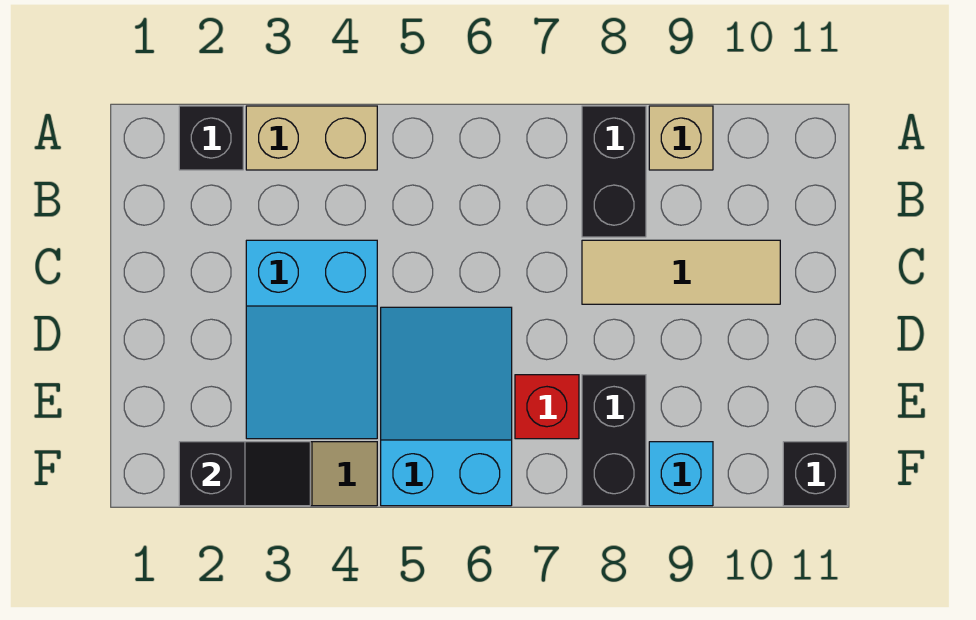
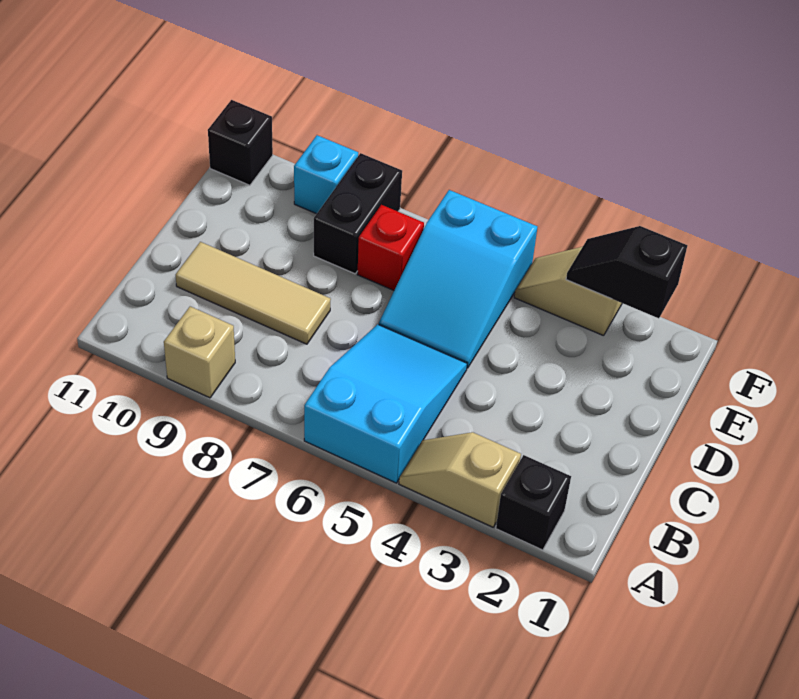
tan brick A3:A4 level 1 -> tan slope A3:A4 level 1 top 3
black brick A8:B8 level 1 -> none
cyan slope C3:E4 level 1 top C -> cyan slope A5:C6 level 1 top A

